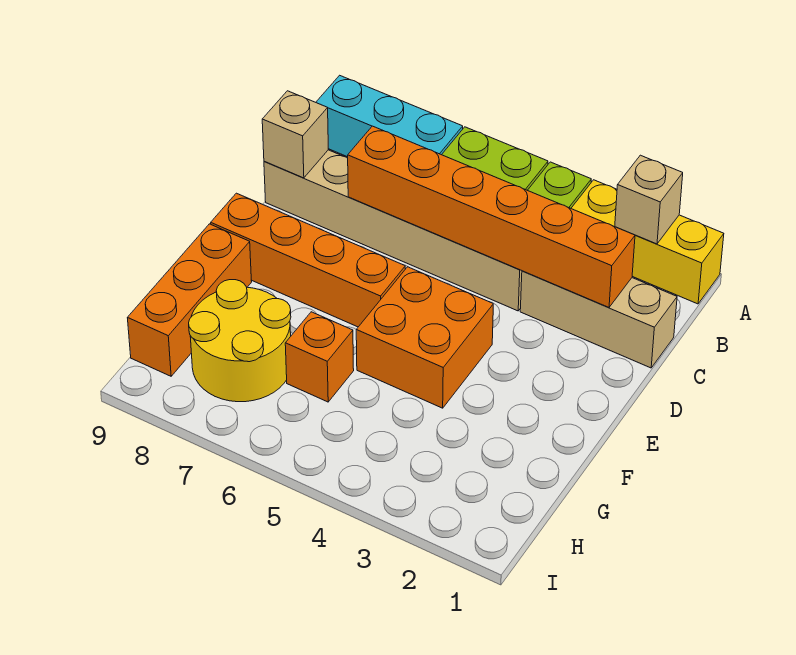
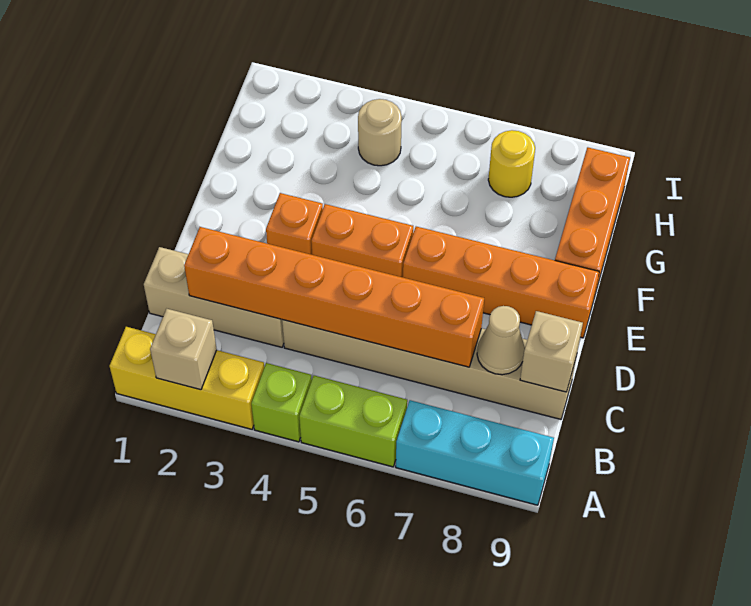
none -> tan cone C8 level 2
orange brick E4:F5 level 1 -> orange brick E4:E5 level 1
orange brick G6 level 1 -> orange brick E3 level 1
yellow round brick G7:H8 level 1 -> yellow round brick H7 level 1
none -> tan round brick H4 level 1

